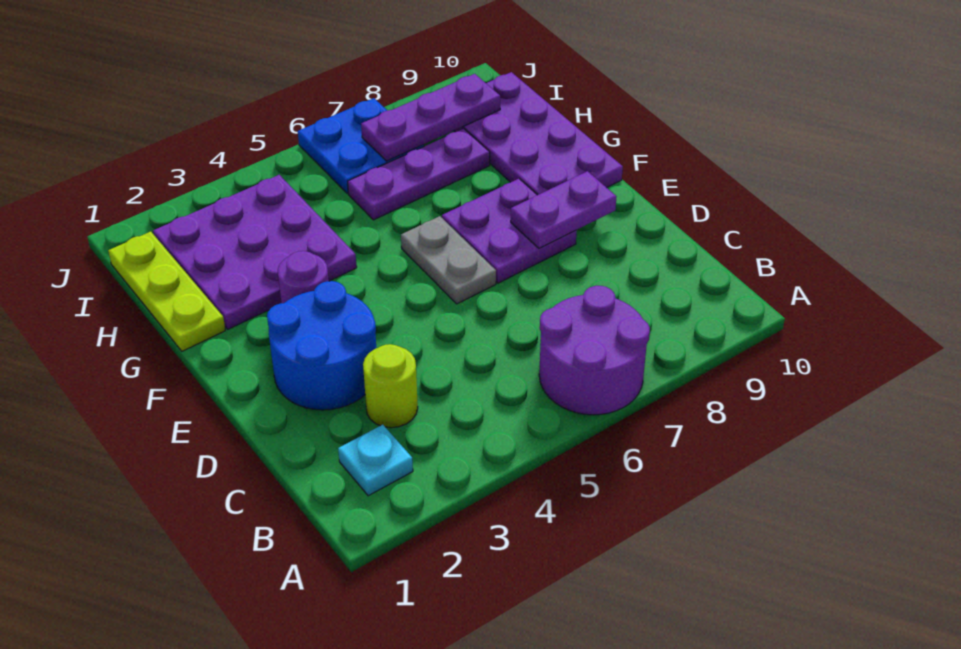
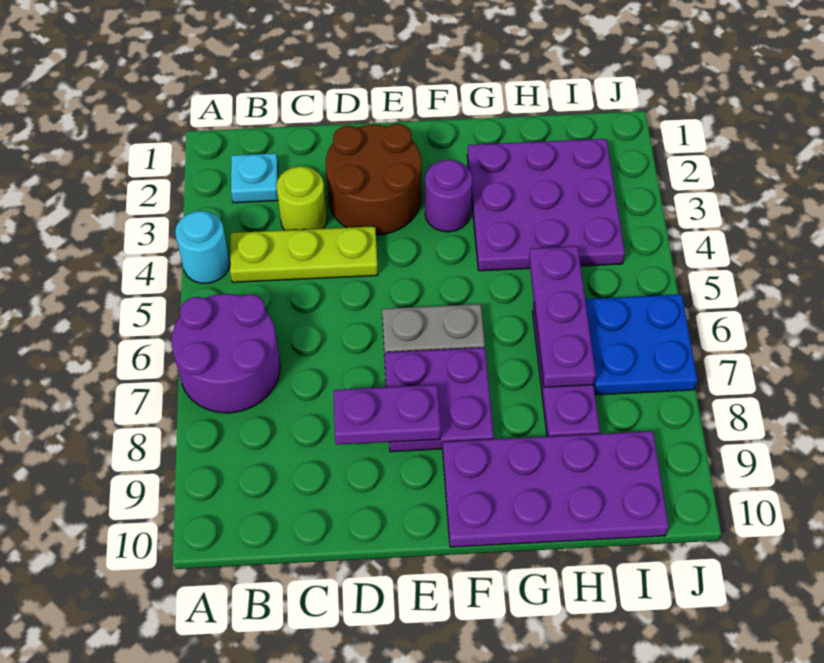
none -> cyan round brick A4 level 1
blue round brick D2:E3 level 1 -> brown round brick D2:E3 level 1
purple plate E8:E9 level 2 -> purple plate D8:E8 level 2
lime plate G1:I1 level 1 -> lime plate B4:D4 level 1
purple plate I7:I9 level 2 -> purple plate H5:H7 level 2

